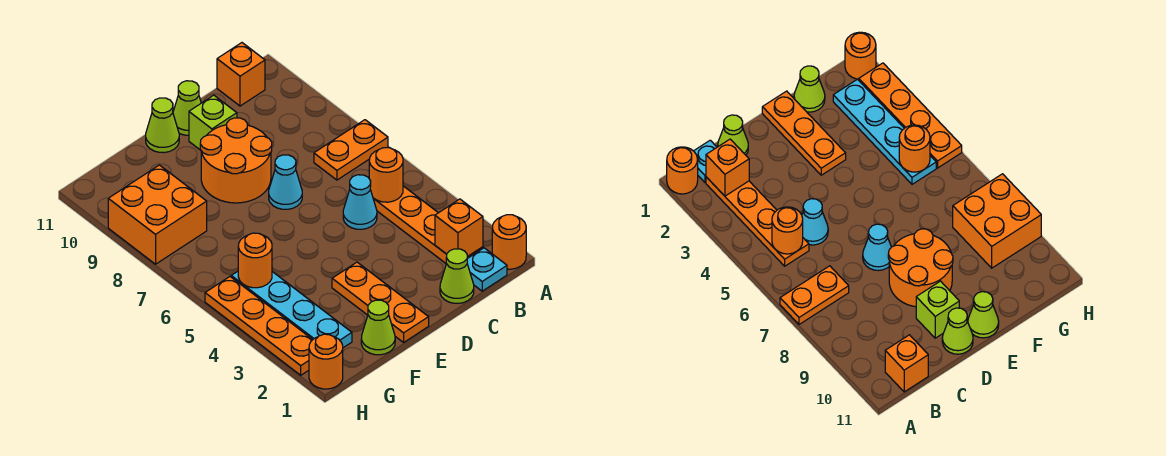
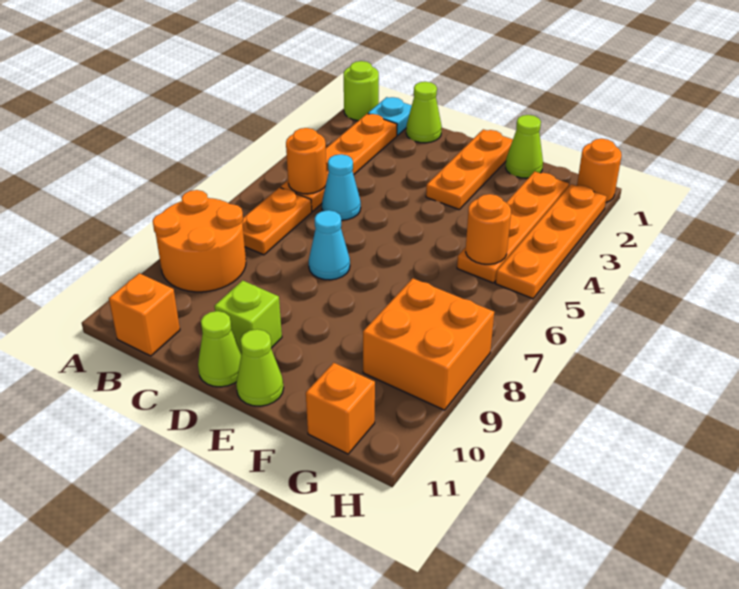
orange round brick A1 level 1 -> lime round brick A1 level 1
orange plate A7:B7 level 1 -> orange plate B6:B7 level 1
orange brick B2 level 2 -> orange brick G11 level 1
orange round brick D8:E9 level 1 -> orange round brick A8:B9 level 1
cyan plate G2:G5 level 1 -> orange plate G2:G5 level 1

